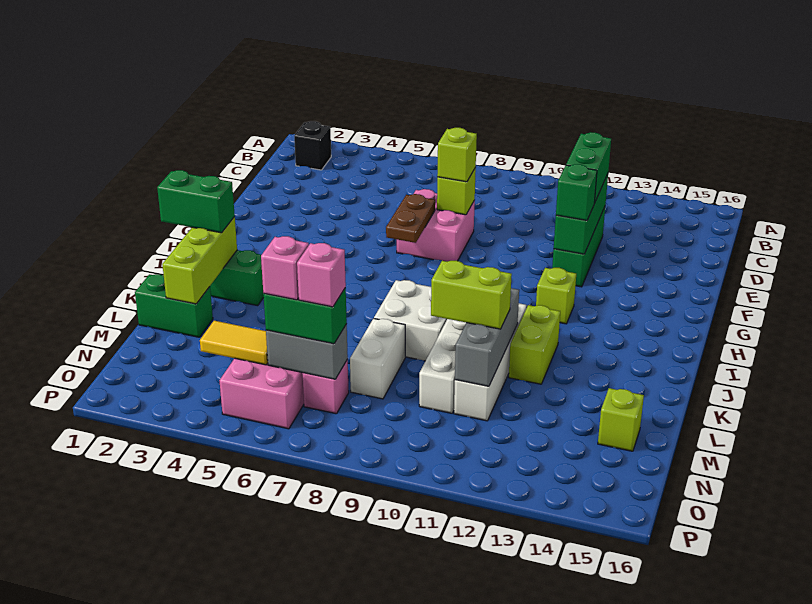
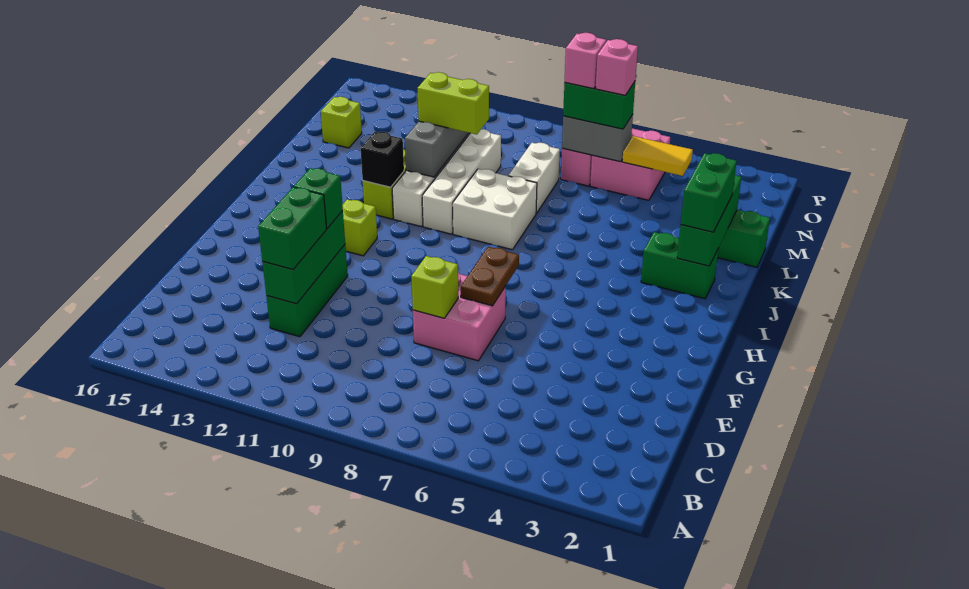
black brick B2 level 1 -> black brick J12 level 2
lime brick E8 level 3 -> none
green brick J1:J2 level 3 -> green brick J2:K2 level 3
lime brick J2:L2 level 2 -> green brick J2:L2 level 2

